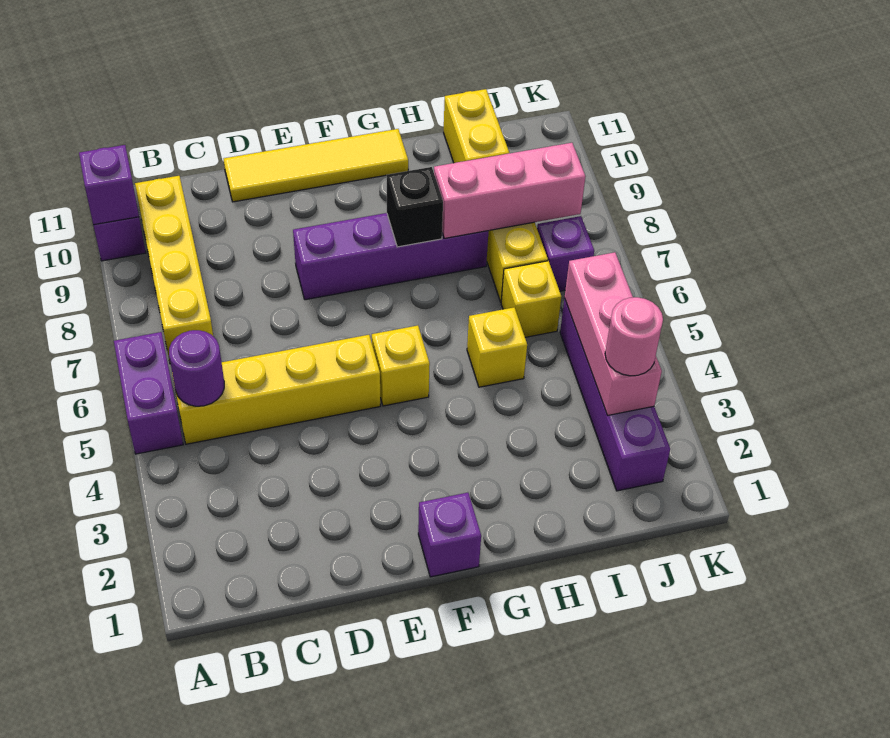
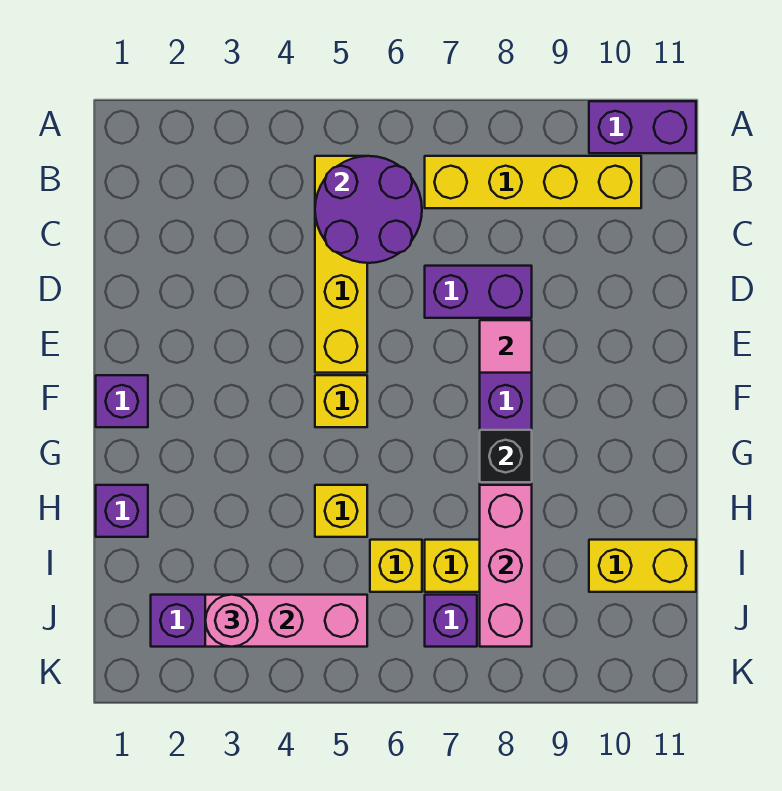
purple brick A5:A6 level 1 -> purple brick D7:D8 level 1
purple brick A10 level 2 -> purple brick H1 level 1
purple round brick B5 level 2 -> purple round brick B5:C6 level 2
yellow tile D11:G11 level 1 -> none
none -> pink tile E8 level 2

